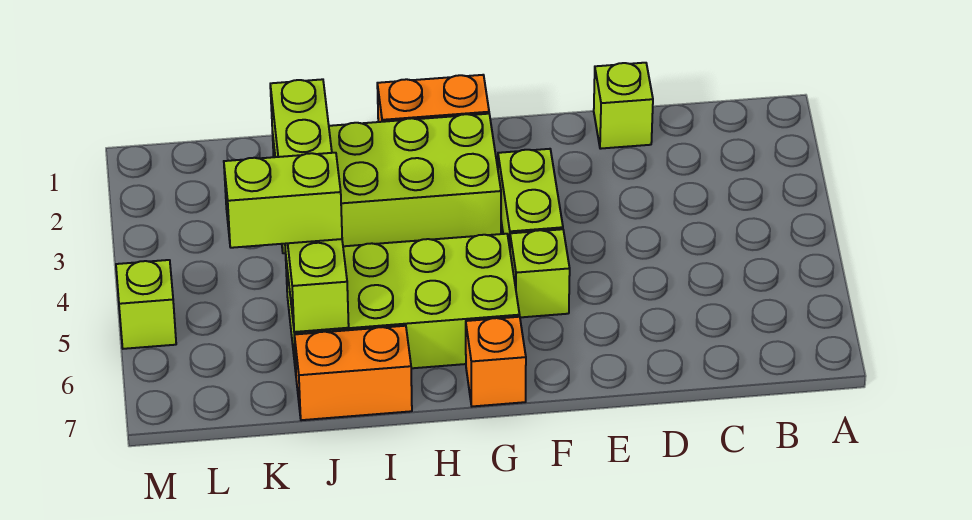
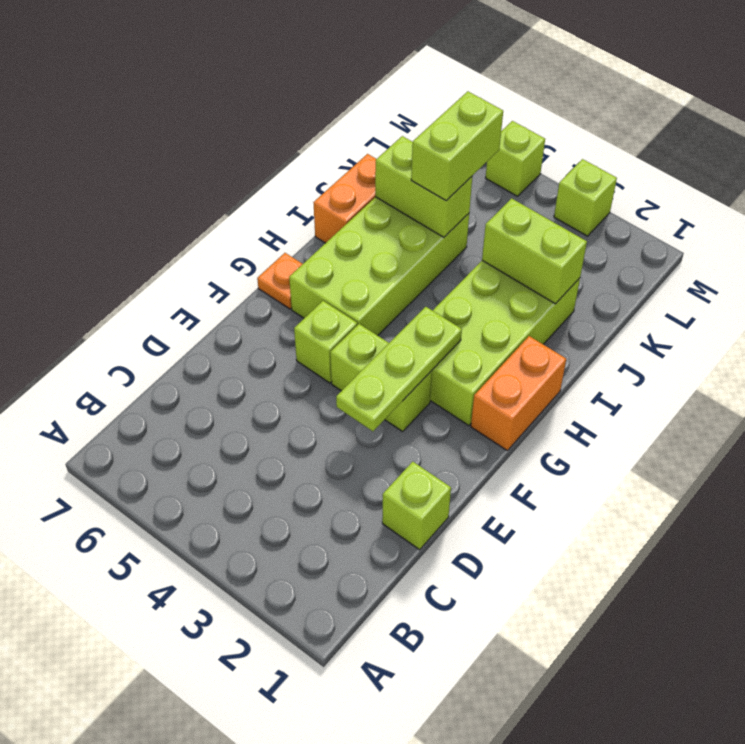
none -> lime plate E3:G3 level 2
orange brick G7 level 1 -> orange plate G7 level 1
none -> lime brick M3 level 1

